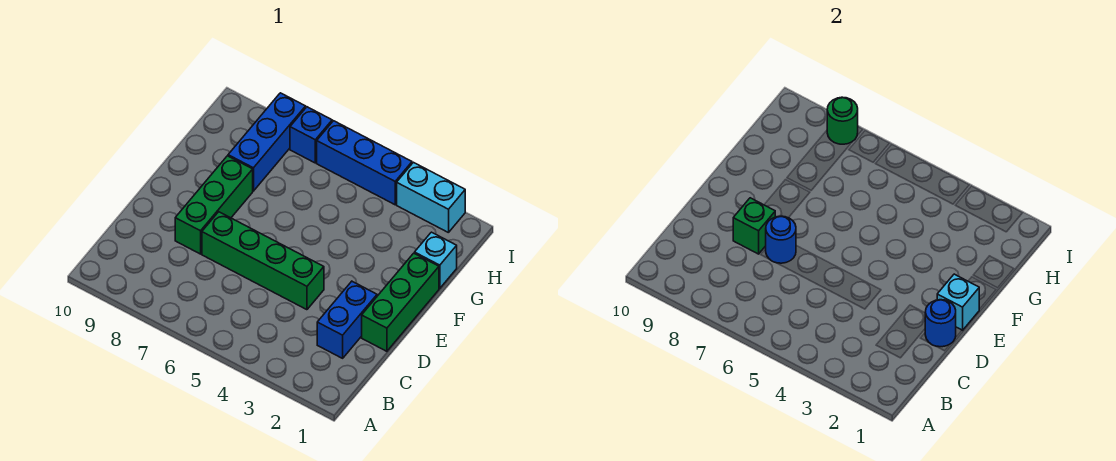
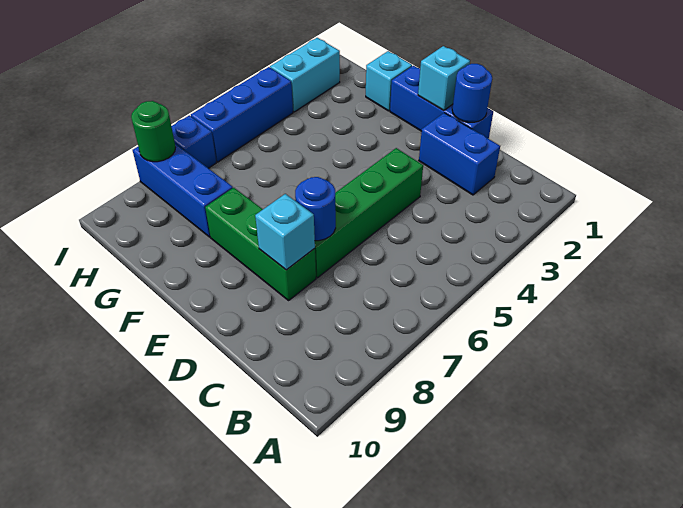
green brick D1:F1 level 1 -> blue brick D1:F1 level 1
green brick D8 level 2 -> cyan brick D8 level 2

